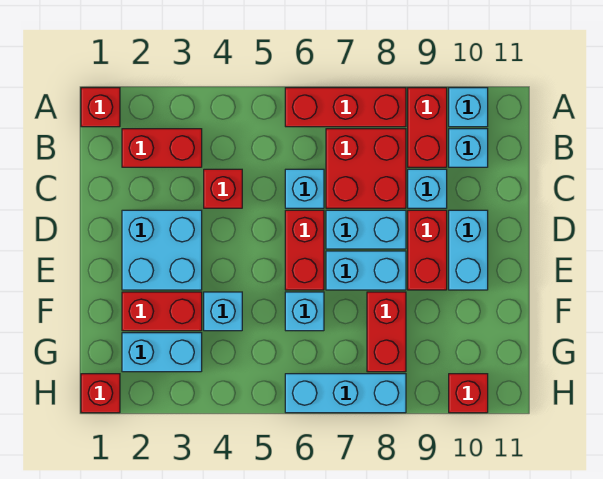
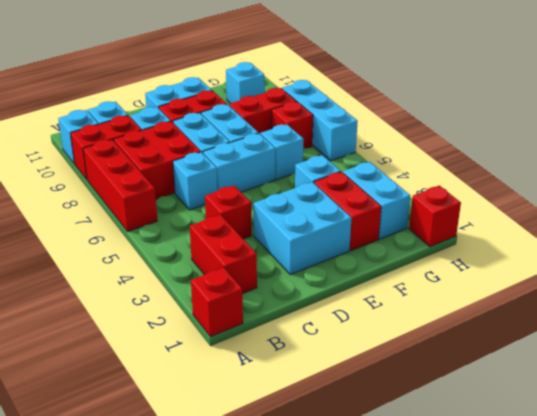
red brick D6:E6 level 1 -> cyan brick D6:E6 level 1
none -> cyan brick G10 level 1
red brick H10 level 1 -> red brick G7 level 1

